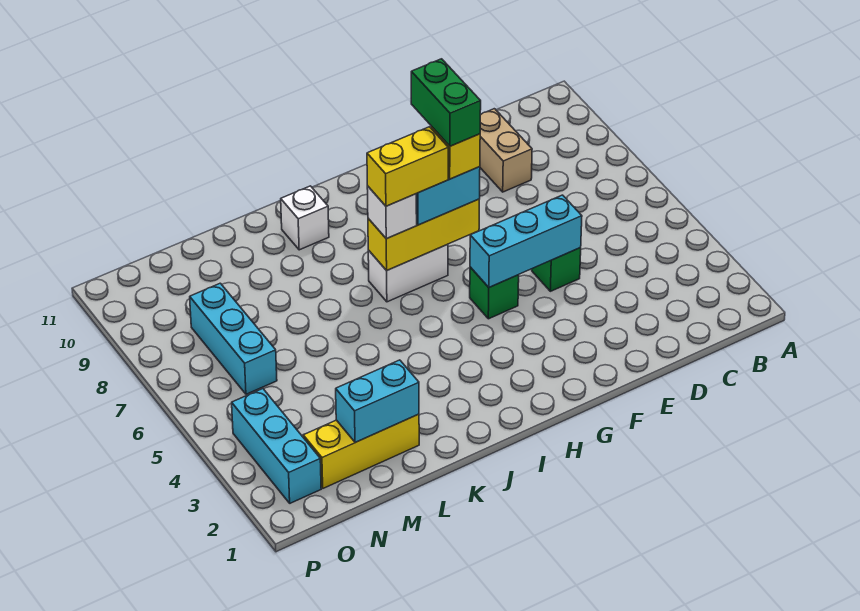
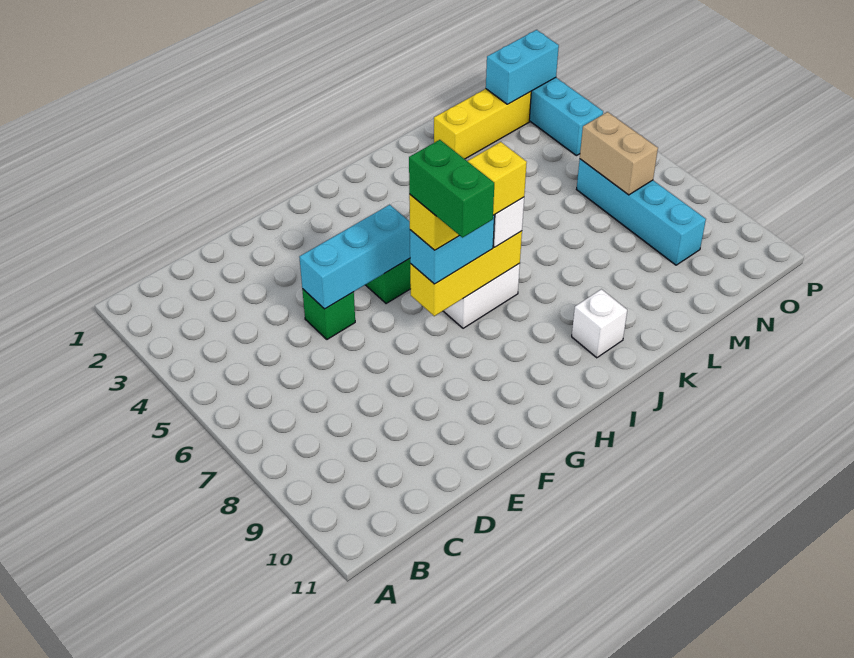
tan brick D9:D10 level 1 -> tan brick N6:N7 level 2
cyan brick L2:M2 level 2 -> cyan brick N2:O2 level 2
cyan brick N6:N8 level 1 -> cyan brick N6:N9 level 1

